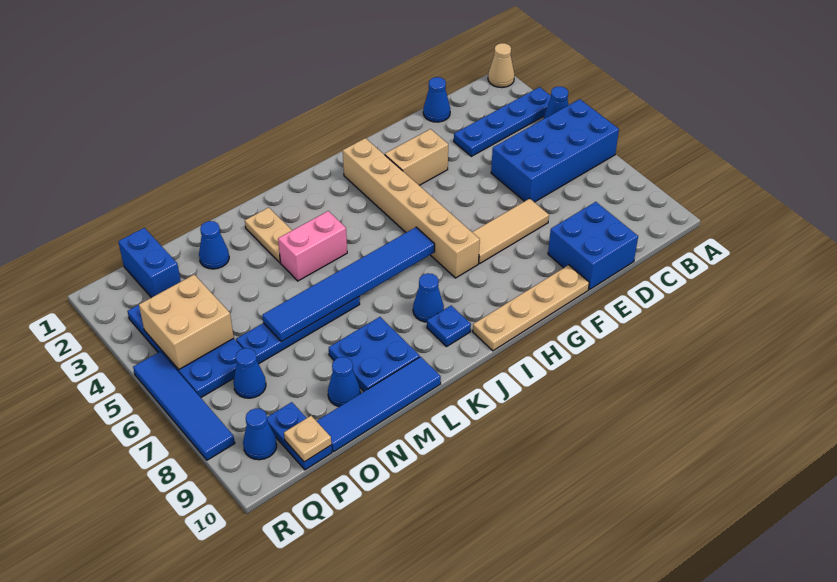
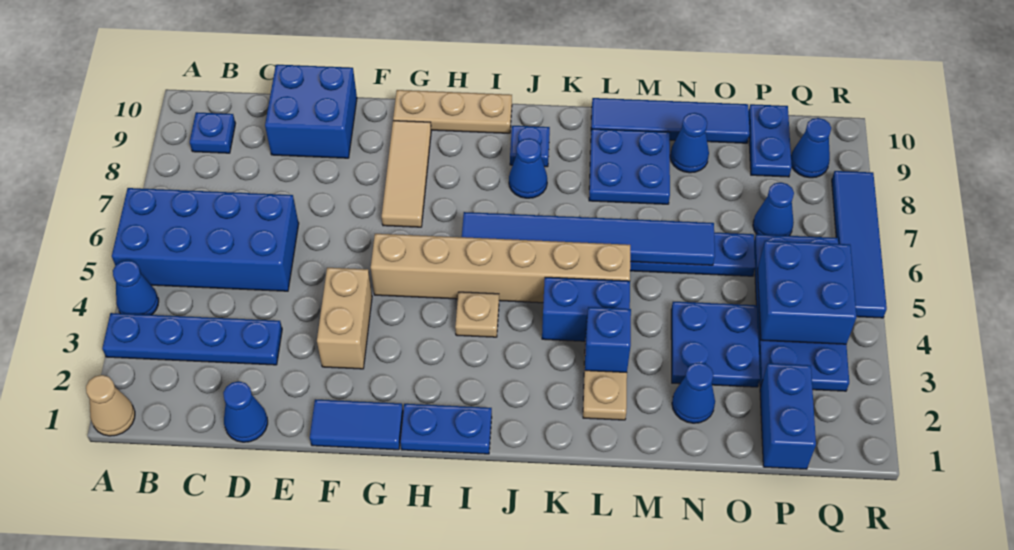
none -> blue plate B9 level 1
tan tile E7:G7 level 1 -> tan tile G7:G9 level 1
none -> blue tile F1:G1 level 1
tan brick F3:G3 level 1 -> tan brick F3:F4 level 1
tan plate F10:I10 level 1 -> tan plate G10:I10 level 1
none -> blue plate H1:I1 level 1
tan brick H2:H7 level 1 -> tan brick G5:L5 level 1
pink brick K4:L4 level 1 -> blue brick K4:L4 level 1
none -> blue brick L3 level 2
none -> blue plate N3:O4 level 1
tan brick P4:Q5 level 2 -> blue brick P4:Q5 level 2
tan plate P10 level 2 -> tan plate I4 level 1

